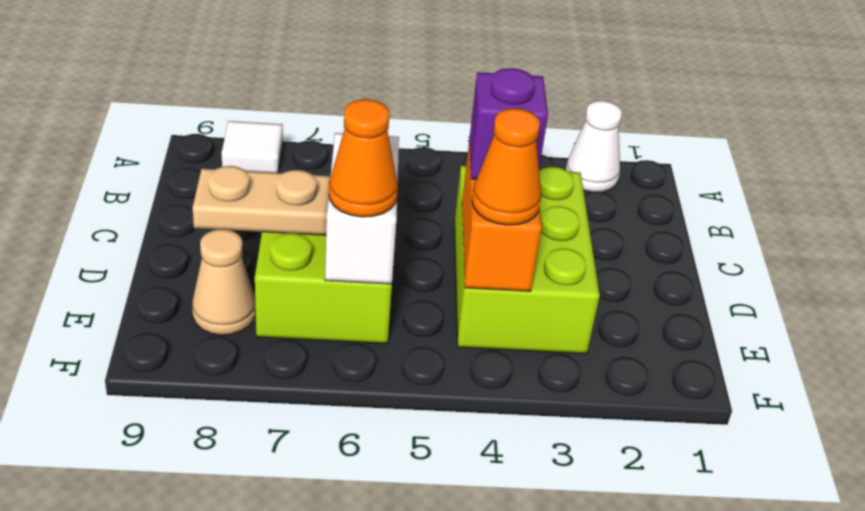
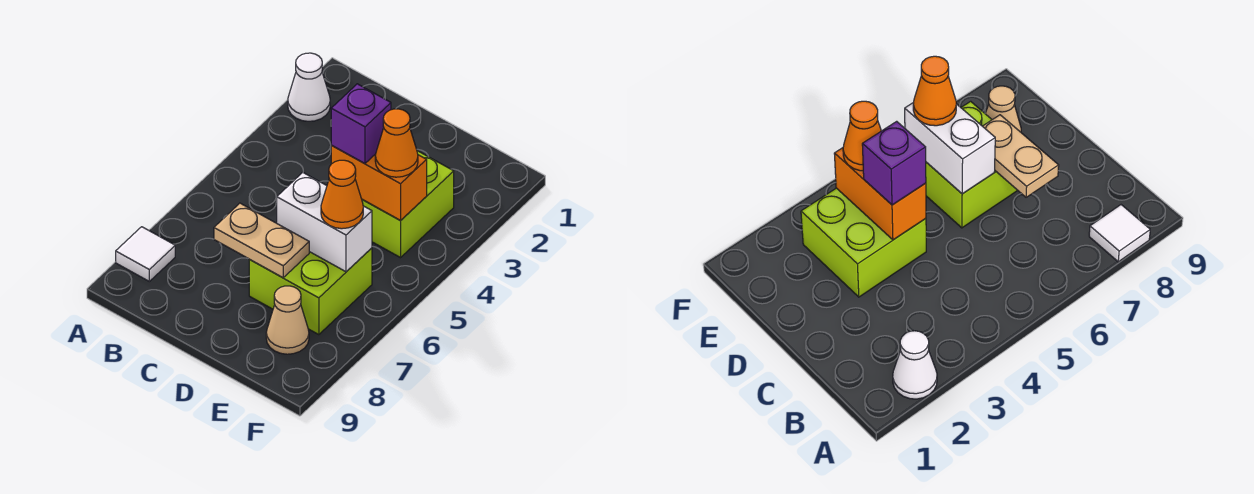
lime brick C3:E4 level 1 -> lime brick D3:E4 level 1
tan plate D7:D8 level 2 -> tan plate C7:D7 level 2

